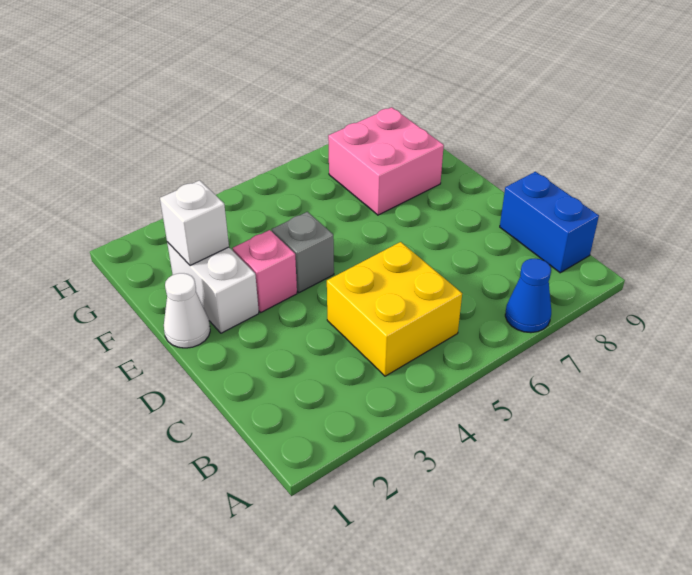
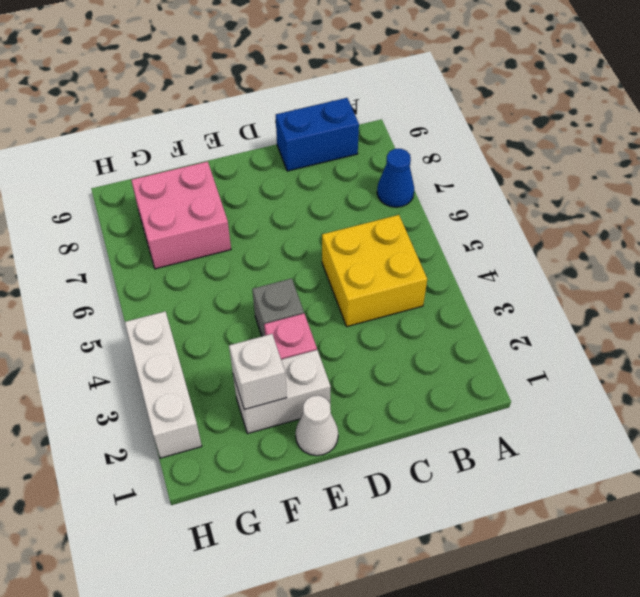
none -> white brick H2:H4 level 1

